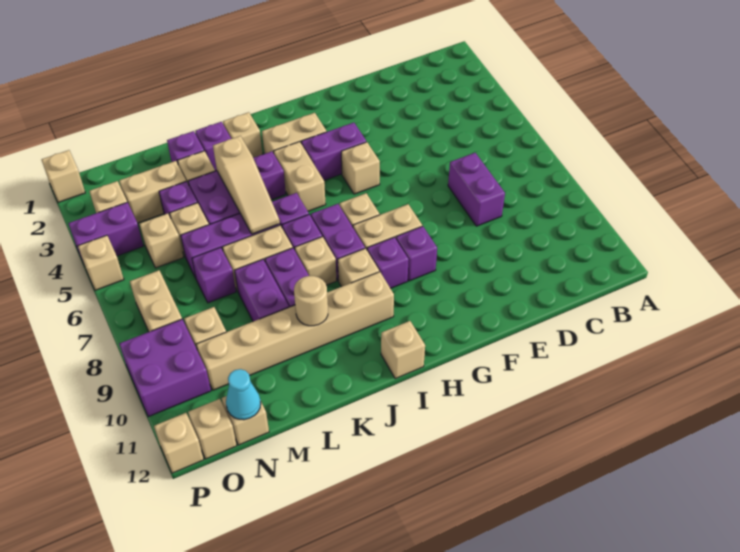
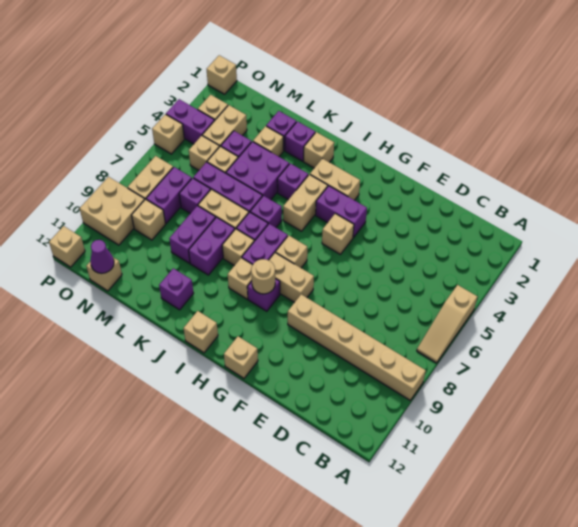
purple brick D7:D8 level 1 -> purple brick N7:N8 level 1
purple brick G9 level 1 -> purple brick K11 level 1
tan brick I10:N10 level 1 -> tan brick A9:F9 level 1
tan slope K4:K6 level 2 top 4 -> tan slope A5:A7 level 1 top 5
tan round brick K10 level 2 -> tan round brick H9 level 2
tan brick M3:N3 level 1 -> tan brick N3:N4 level 1
cyan cone N12 level 2 -> purple cone N12 level 2
purple brick O9:P10 level 1 -> tan brick O9:P10 level 1
tan brick O12 level 1 -> tan brick G12 level 1

